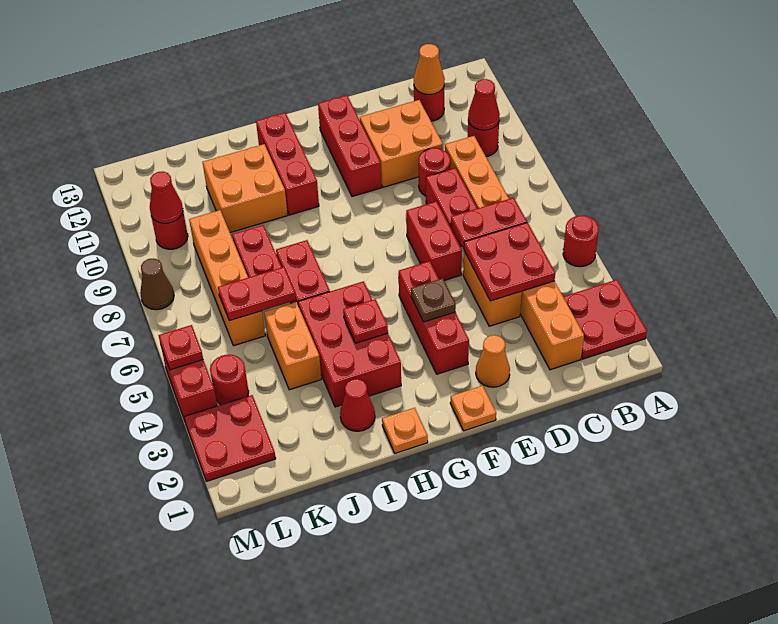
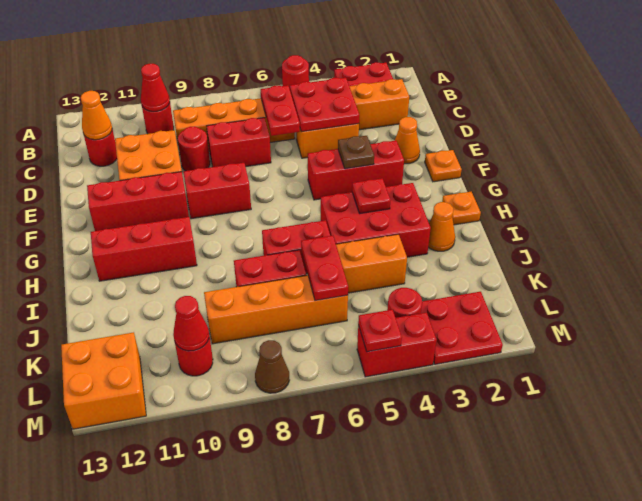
red brick E6:E7 level 1 -> red brick F8:F9 level 1
red cone I2 level 1 -> orange cone I2 level 1
orange brick I10:J11 level 1 -> orange brick L12:M13 level 1

